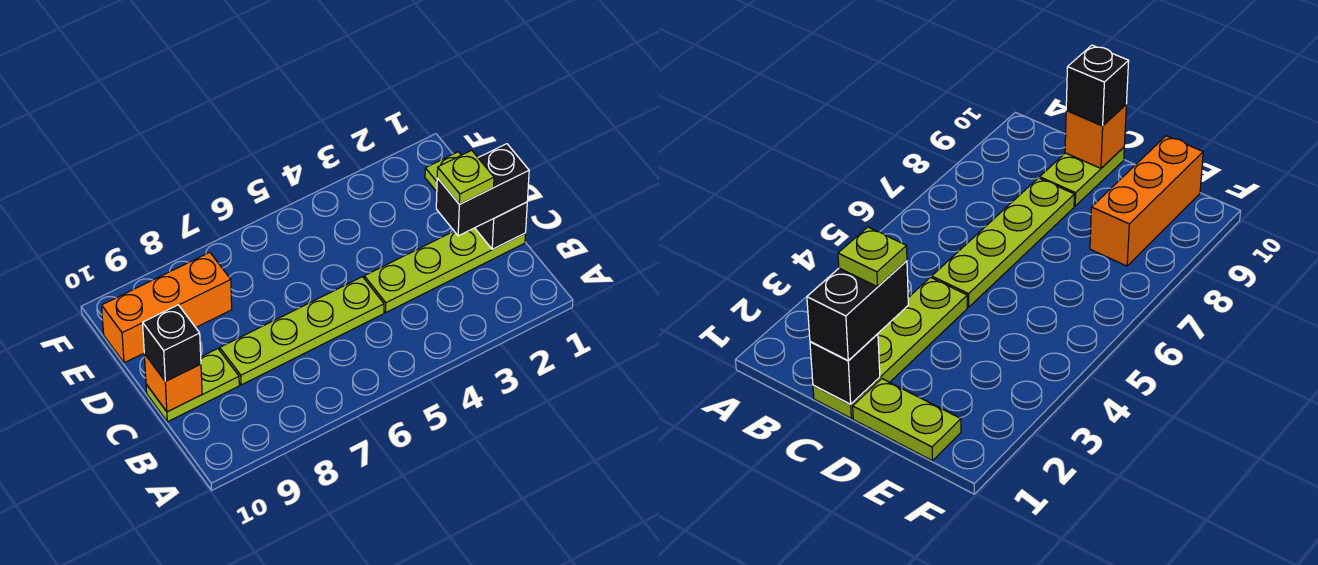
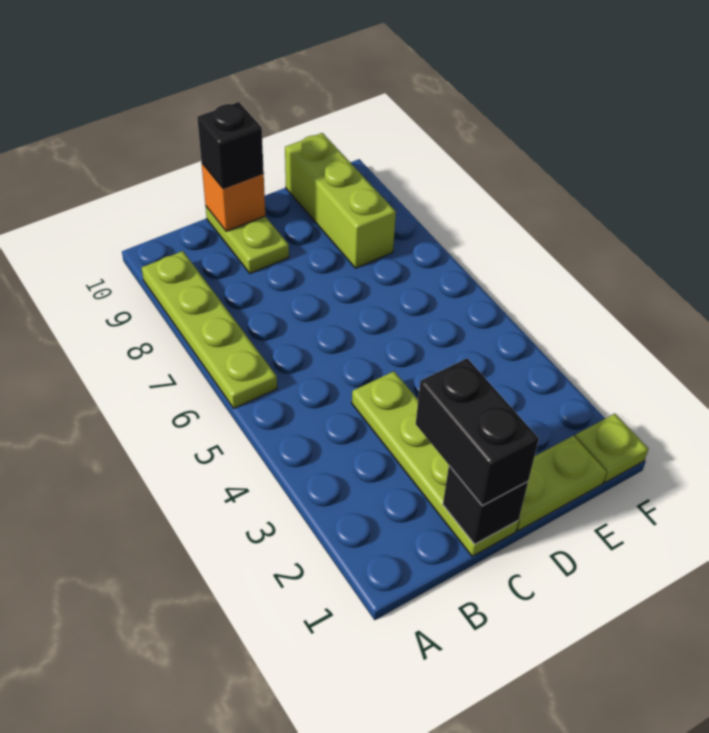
lime plate C2 level 4 -> lime plate F1 level 1
lime plate C5:C8 level 1 -> lime plate A6:A9 level 1
orange brick E8:E10 level 1 -> lime brick E8:E10 level 1

